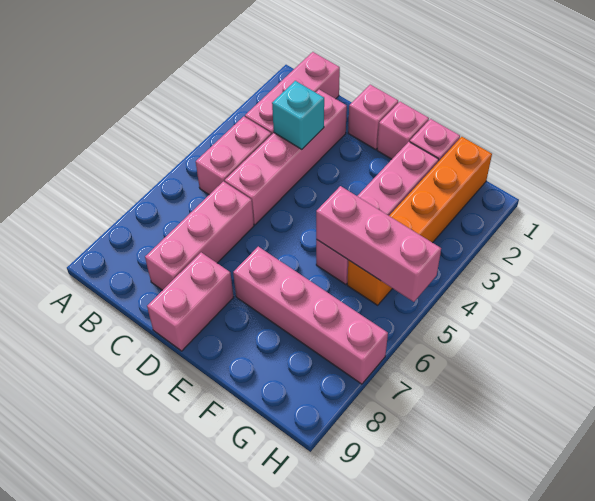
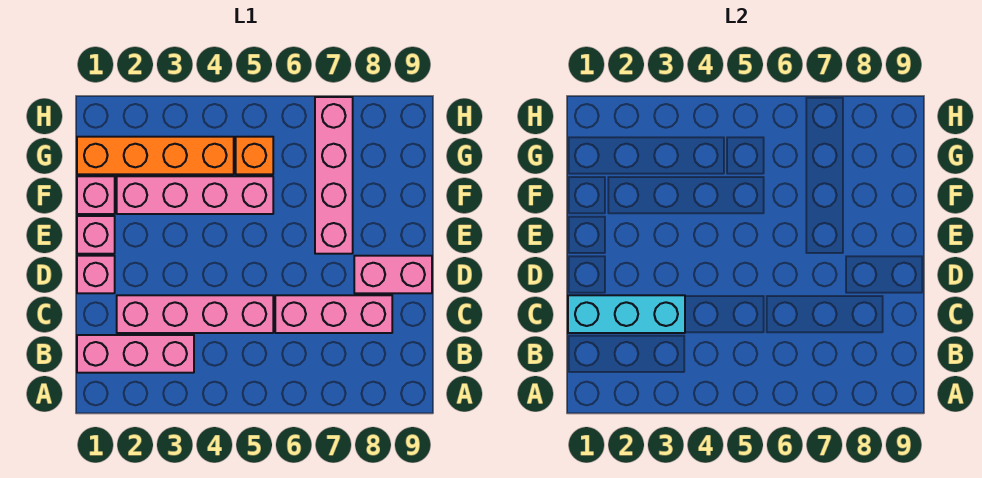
pink brick B4:B5 level 1 -> none
cyan brick C3 level 2 -> cyan brick C1:C3 level 2
pink brick F5:H5 level 2 -> none

